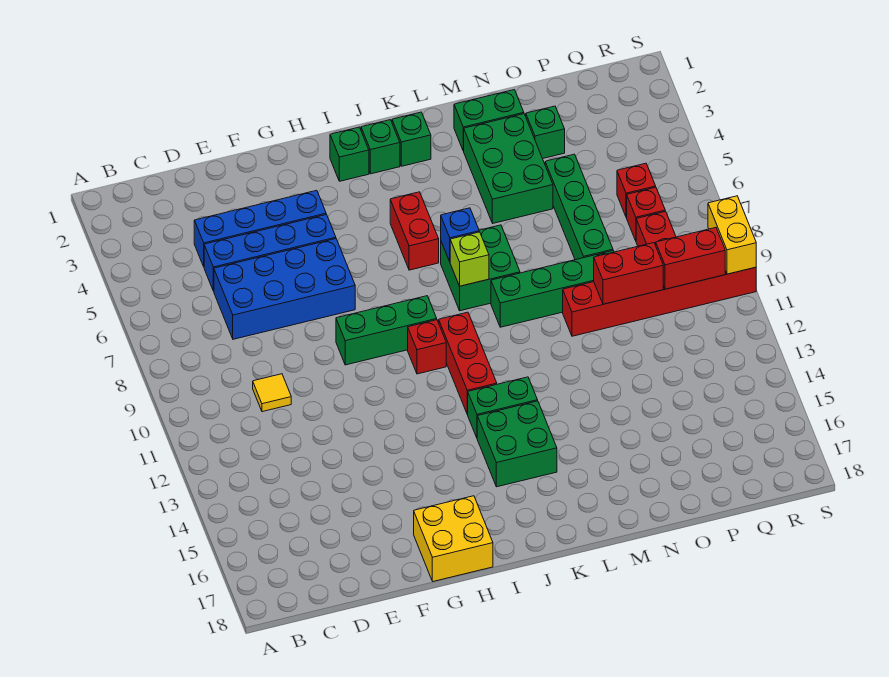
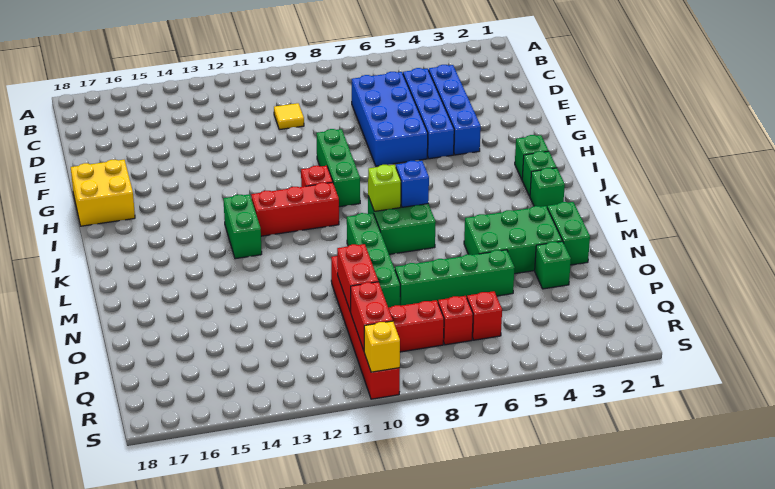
red brick J5:J6 level 1 -> none
green brick J14:K15 level 1 -> none
yellow brick S9:S10 level 2 -> yellow brick S10 level 2

